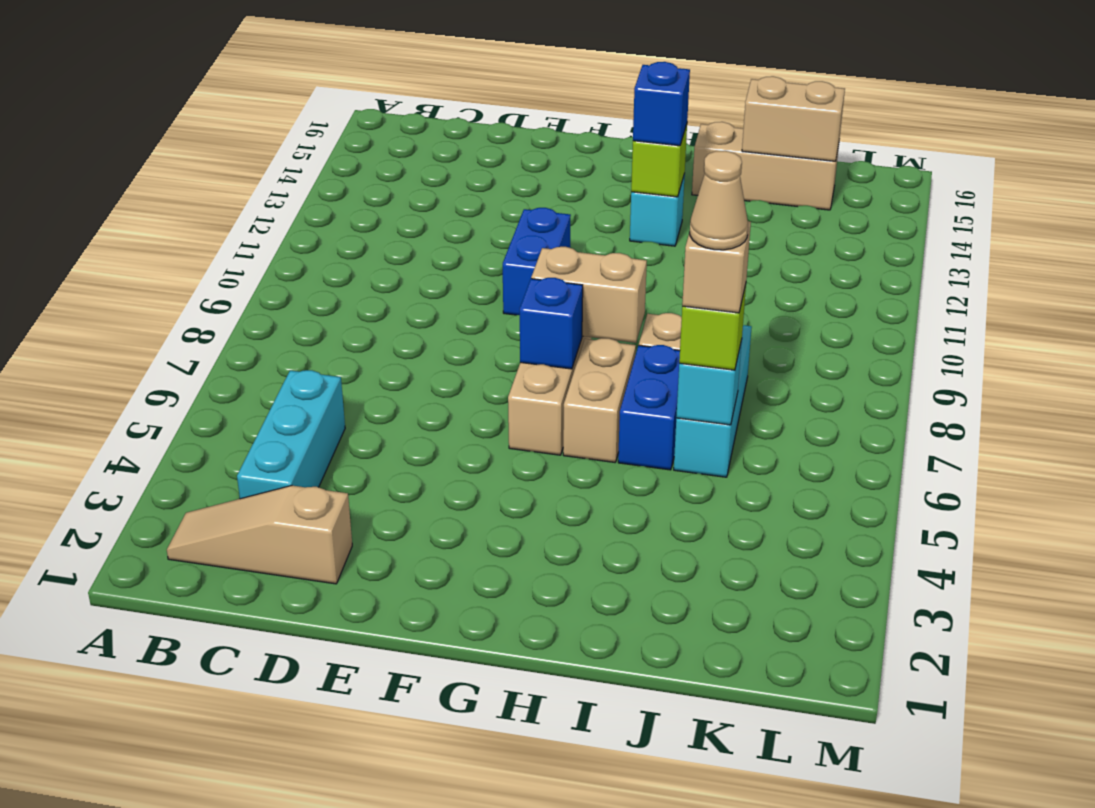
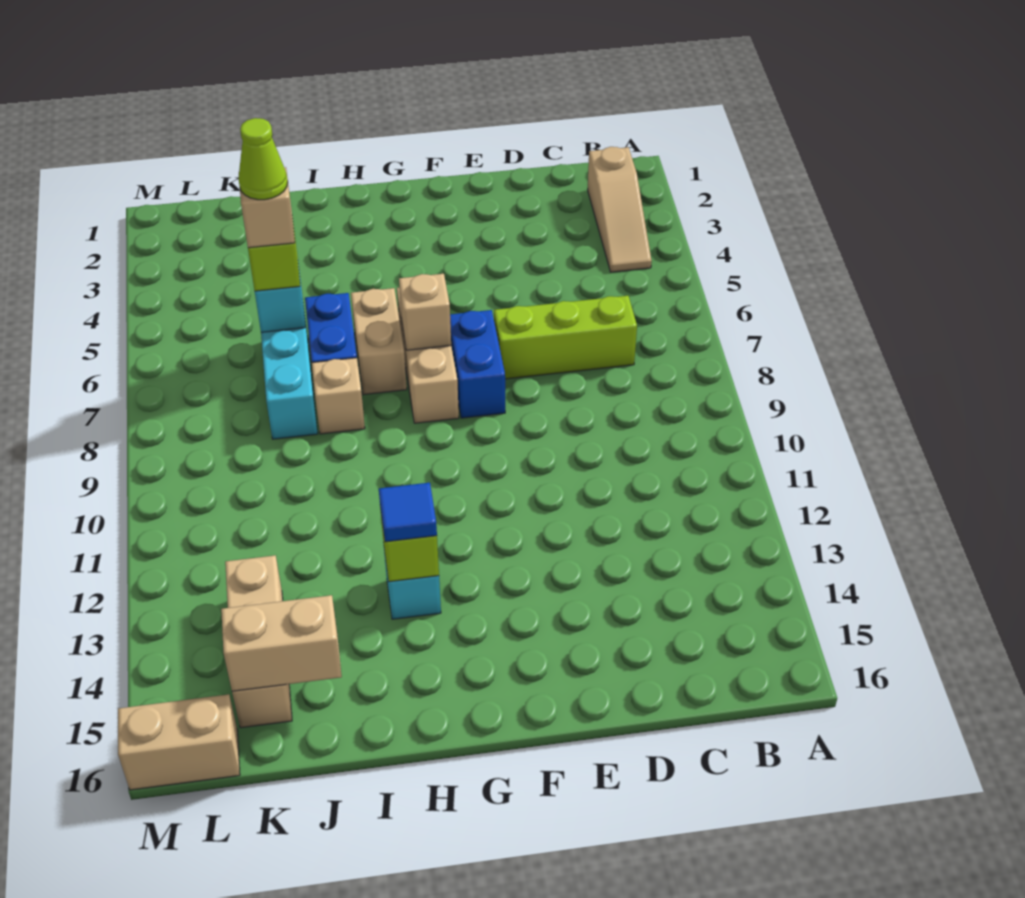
tan slope B2:D2 level 1 top D -> tan slope B2:B4 level 1 top 2
cyan brick C3:C5 level 1 -> none
none -> lime brick C7:E7 level 1
blue brick F10:F11 level 1 -> blue brick F7:F8 level 1
blue brick G7 level 2 -> tan brick G7 level 2
tan brick G8:H8 level 2 -> tan brick L16:M16 level 1
blue brick H13 level 3 -> blue tile H13 level 3
tan brick I15:K15 level 1 -> tan brick K13:K15 level 1
tan cone J6 level 5 -> lime cone J6 level 5

